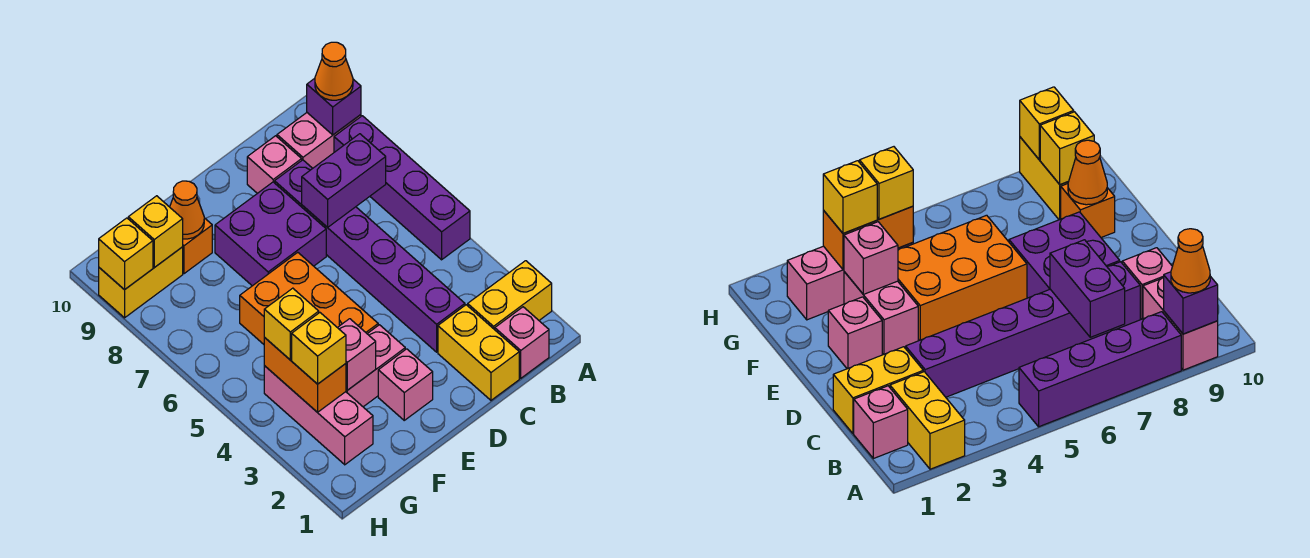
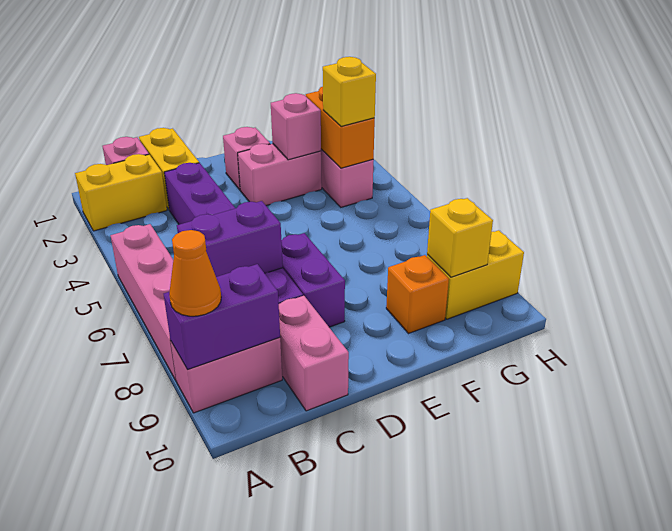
purple brick A5:A8 level 1 -> pink brick A5:A8 level 1
purple brick A9 level 2 -> purple brick A9:B9 level 2
pink brick C9 level 1 -> pink brick C9:C10 level 1
purple brick D7:E8 level 1 -> purple brick D7:D8 level 1
orange brick E4:F6 level 1 -> none
orange cone F9 level 2 -> none
yellow brick G3 level 3 -> none
yellow brick H9 level 2 -> none

